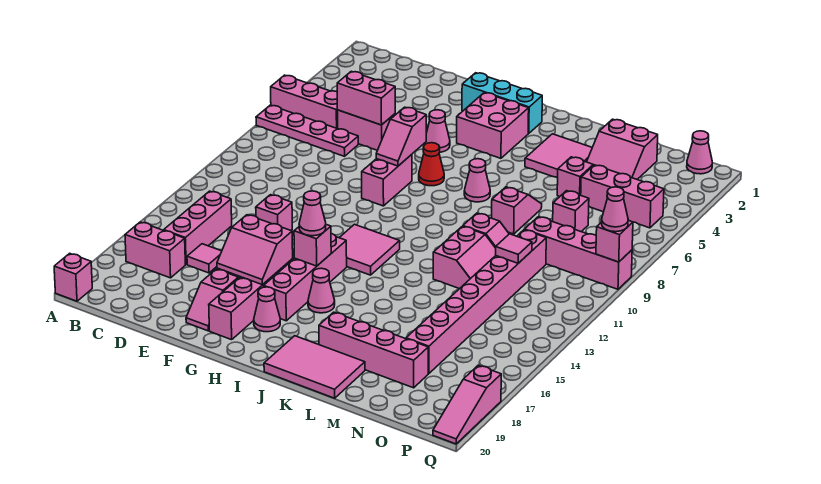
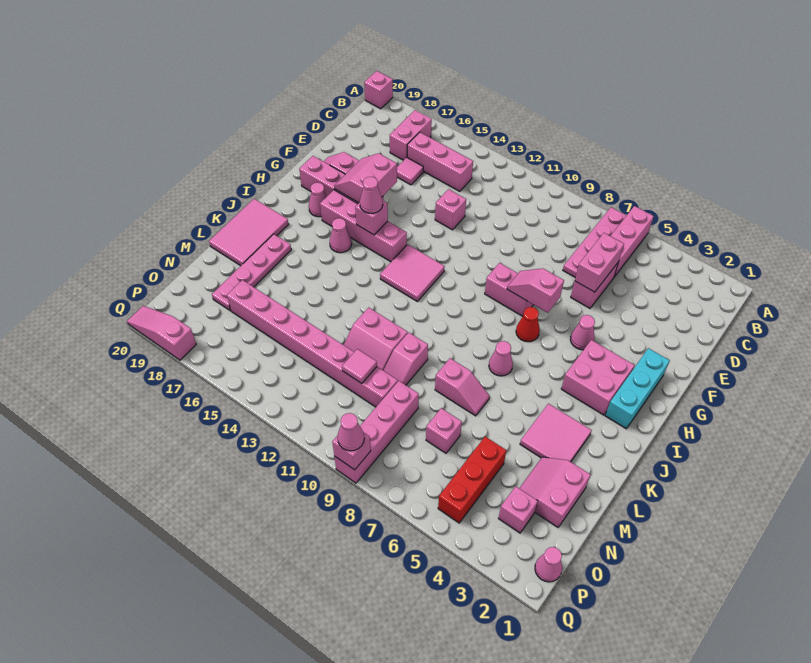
pink brick K18:N18 level 1 -> pink plate K18:N18 level 1
pink brick M5 level 1 -> pink brick O3 level 1
pink brick N5:P5 level 1 -> red brick N5:P5 level 1

